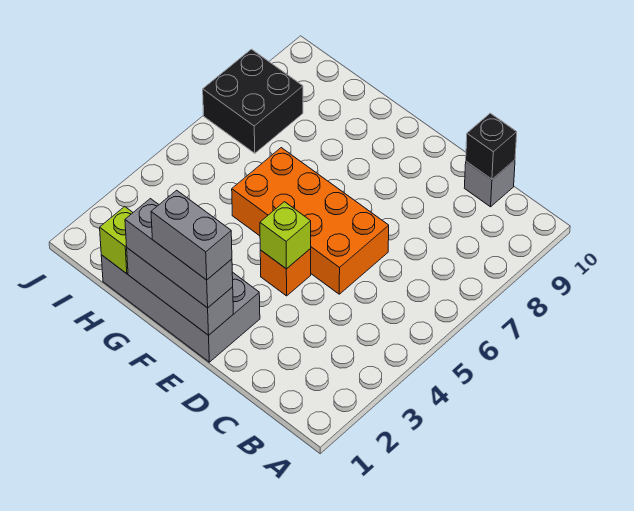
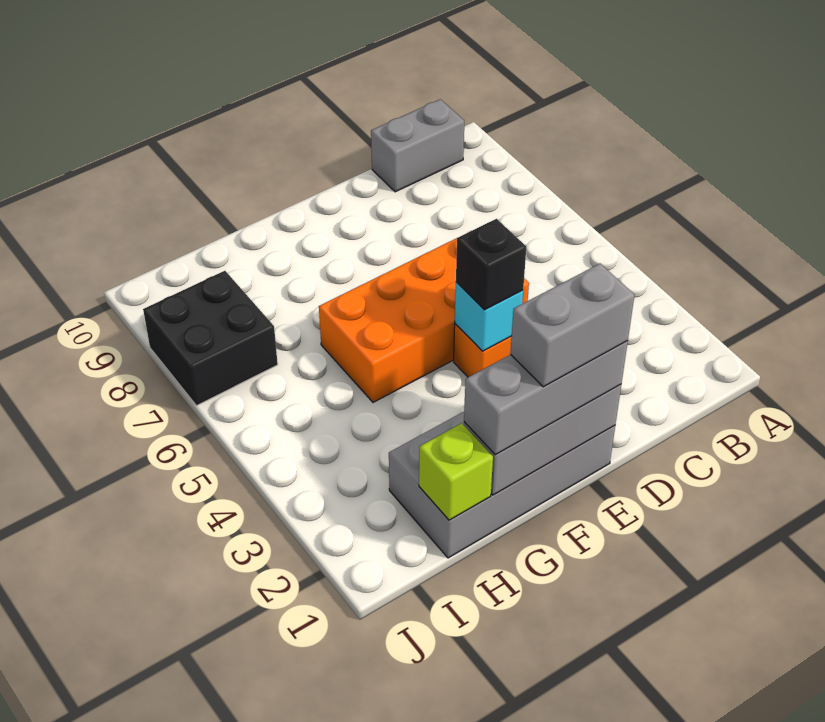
grey brick C10 level 1 -> grey brick B10:C10 level 1
black brick C10 level 2 -> black brick E4 level 3
lime brick E4 level 2 -> cyan brick E4 level 2

